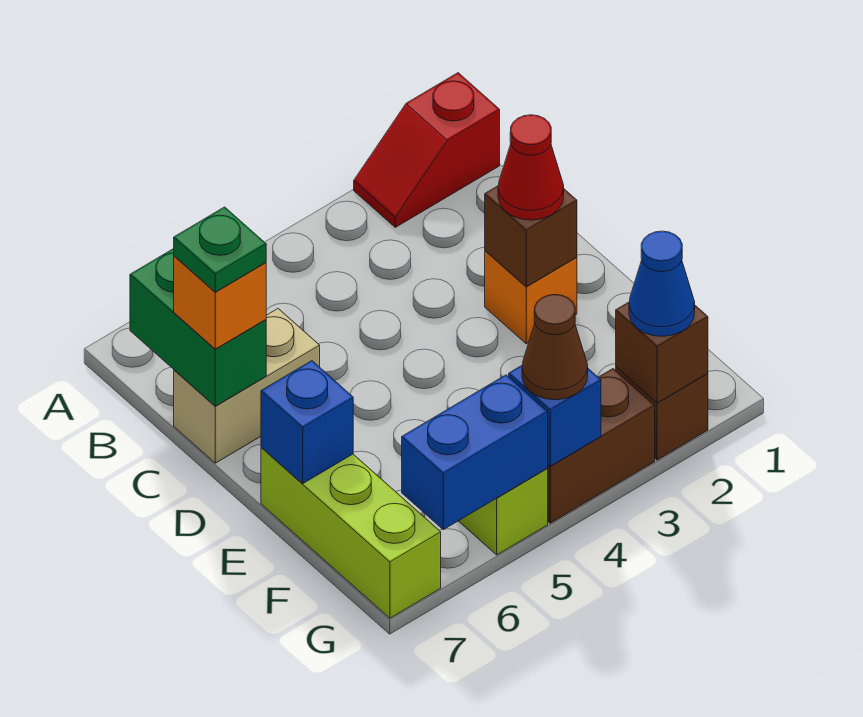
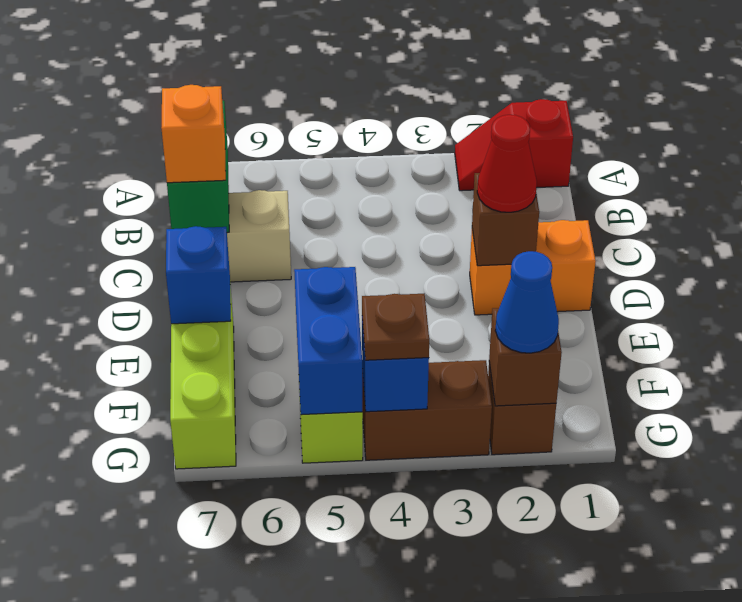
green plate C7 level 4 -> none
orange brick D2 level 1 -> orange brick D1:D2 level 1
brown cone G4 level 3 -> brown plate G4 level 3
blue brick G5:G6 level 2 -> blue brick F5:G5 level 2

